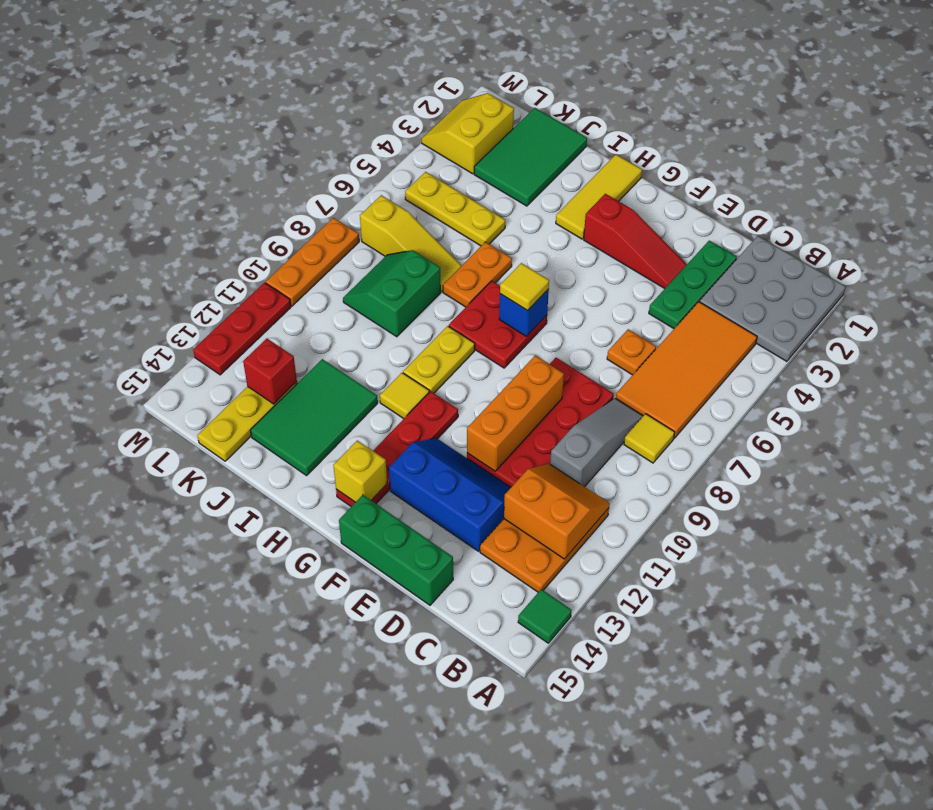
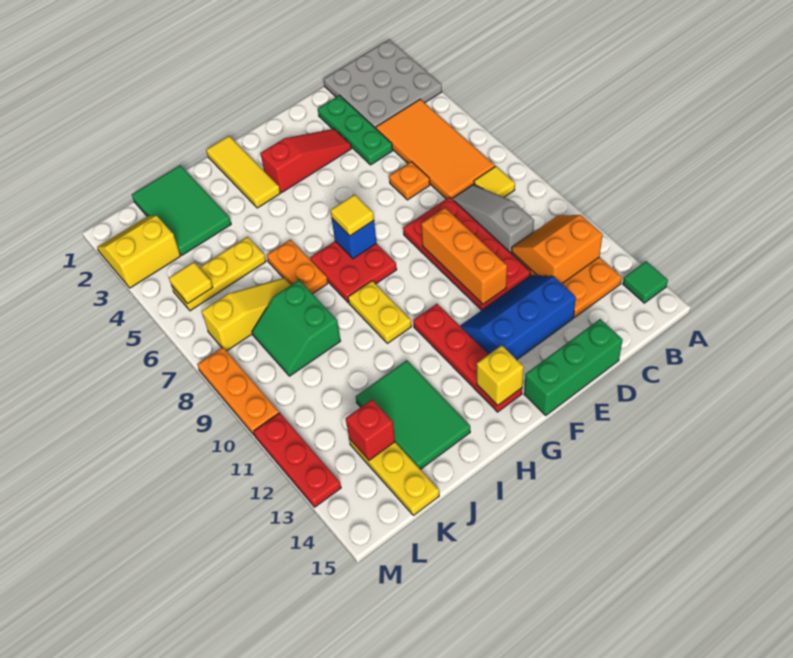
yellow tile H11 level 1 -> yellow tile L5 level 2
yellow slope L2:M3 level 1 top L -> yellow slope L2:M3 level 1 top 3

